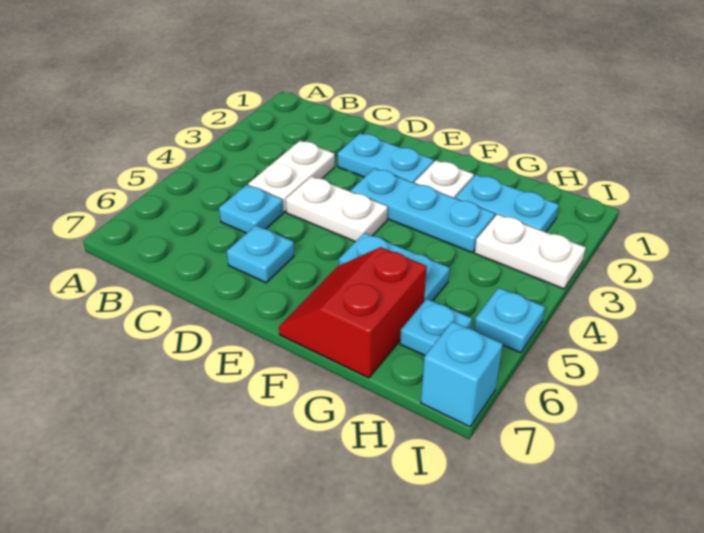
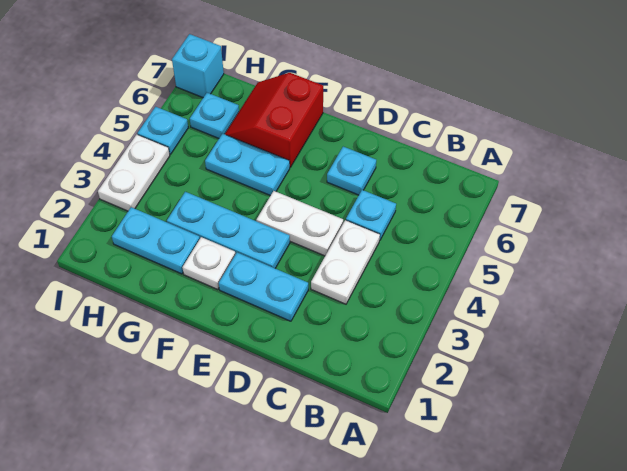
red slope F6:G7 level 1 top G -> red slope F6:G7 level 1 top F
white plate H3:I3 level 1 -> white plate I3:I4 level 1

